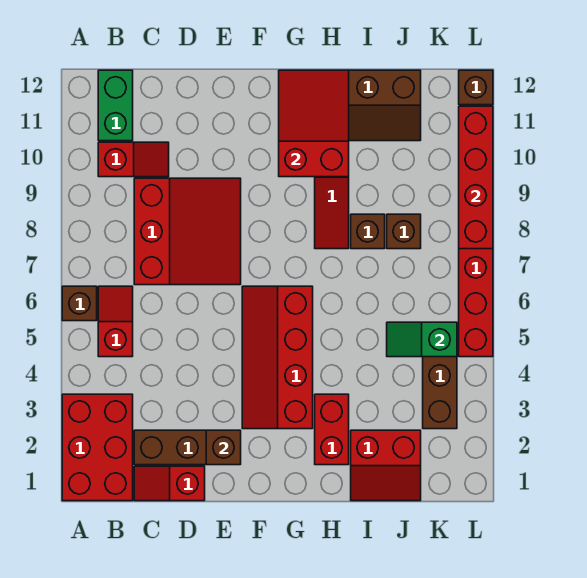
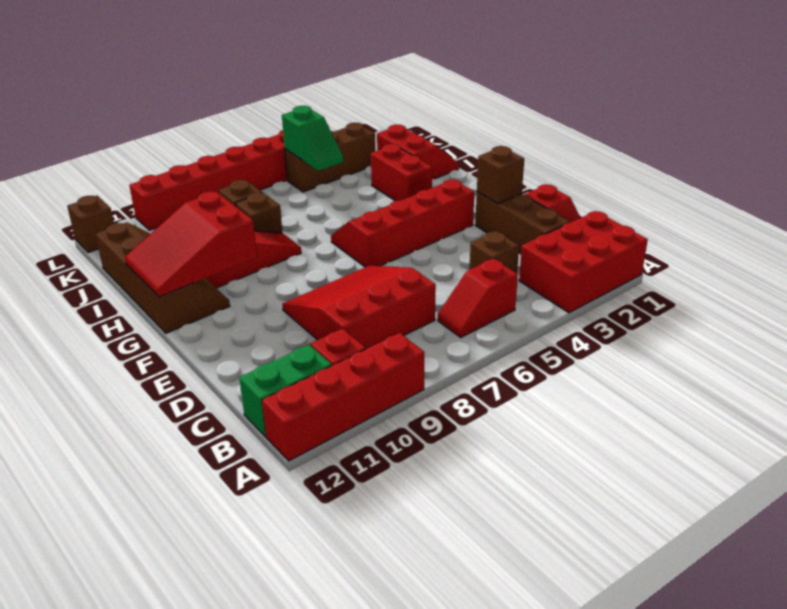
brown brick A6 level 1 -> brown brick C4 level 1
red slope F3:G6 level 1 top G -> red slope F3:G6 level 1 top F
red brick H2:H3 level 1 -> red brick H3:I3 level 1
red brick L8:L11 level 2 -> red brick A9:A12 level 1

